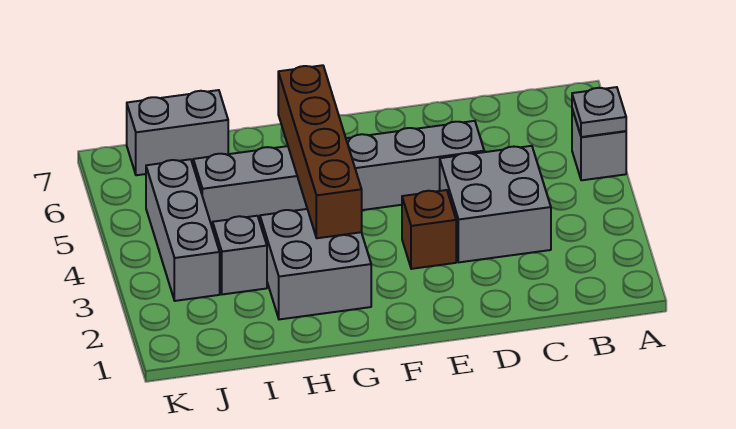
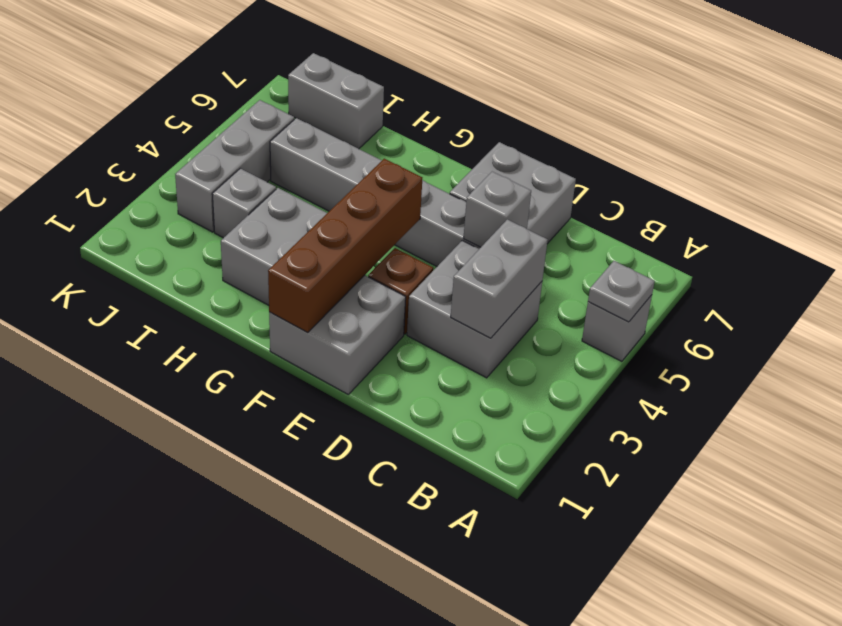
none -> grey brick C3:C4 level 2
none -> grey brick D5 level 2
none -> grey brick D6:E7 level 1
none -> grey brick E1:F2 level 1
brown brick G3:G6 level 2 -> brown brick F1:F4 level 2

